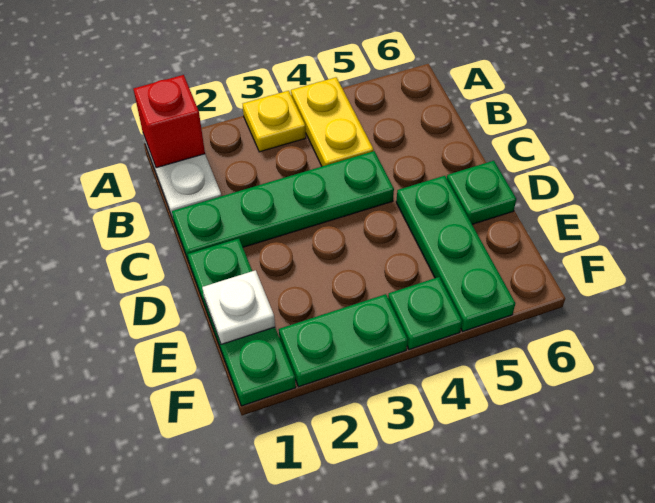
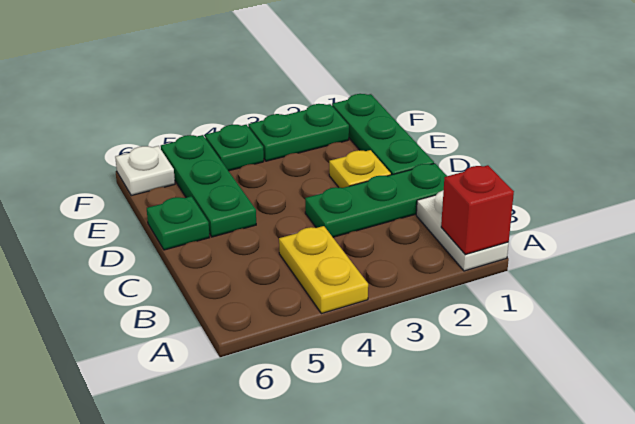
yellow plate A3 level 1 -> yellow plate D2 level 1
green plate C1:C4 level 1 -> green plate C1:C3 level 1
white plate E1 level 2 -> white plate F6 level 1

